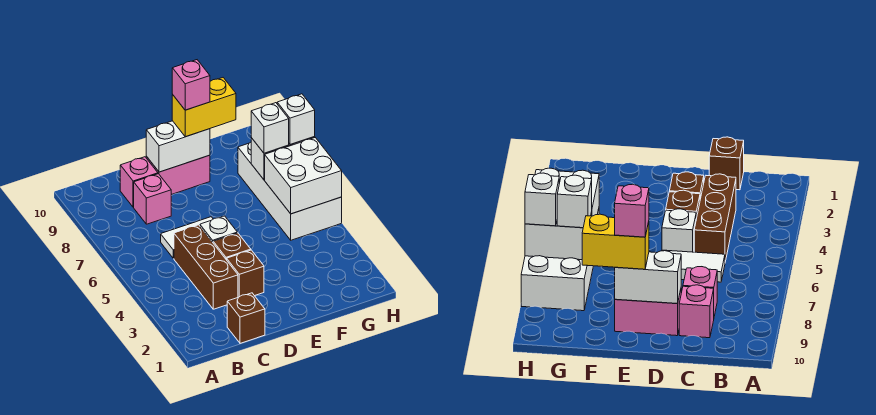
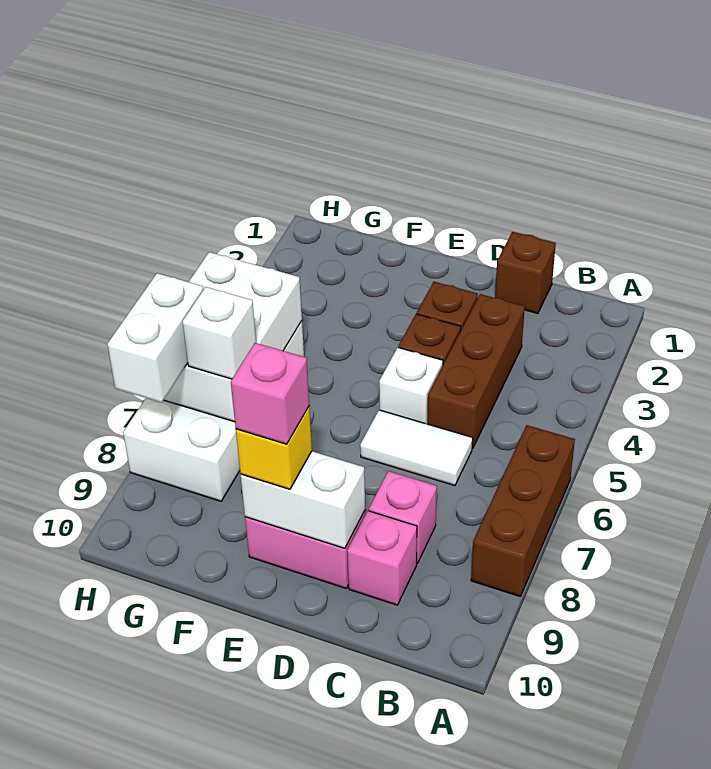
none -> brown brick A6:A8 level 1
yellow brick E9:F9 level 3 -> yellow brick E9 level 3
white brick H7 level 3 -> white brick H7:H8 level 3

